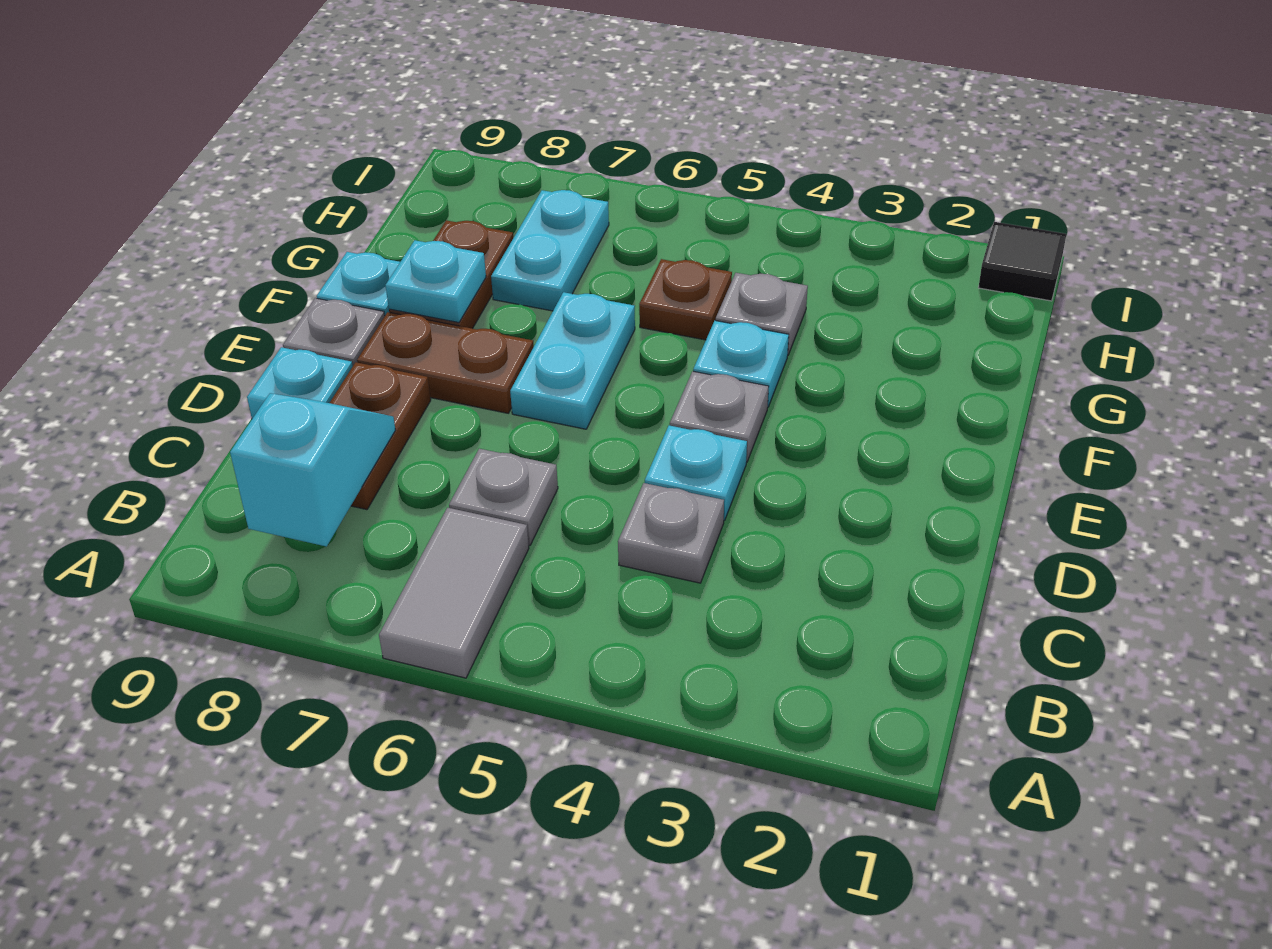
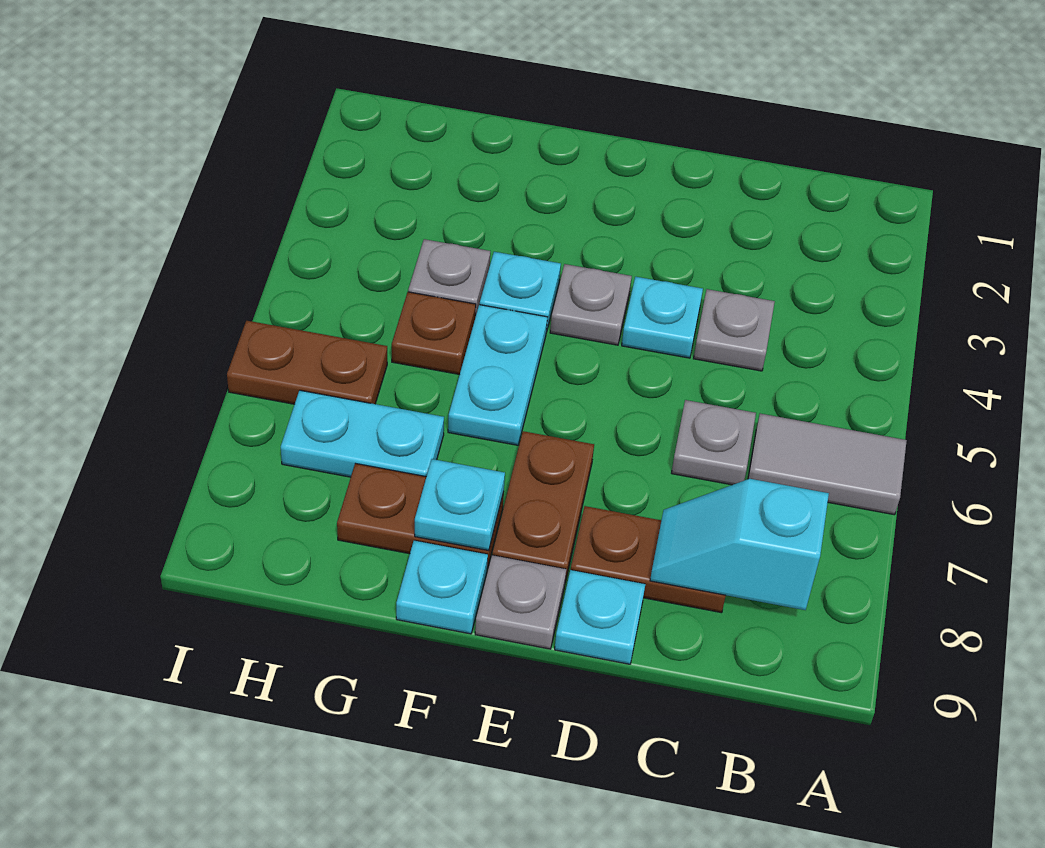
cyan plate E6:F6 level 1 -> cyan plate F5:F6 level 1
none -> brown plate H6:I6 level 1
black tile I1 level 1 -> none

